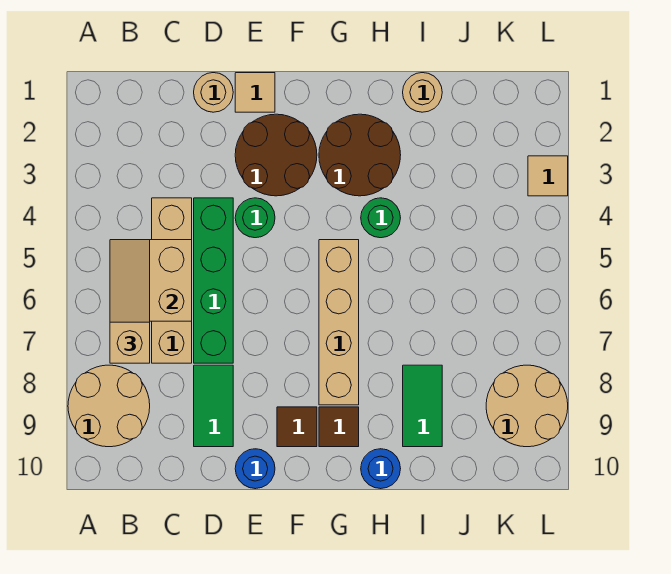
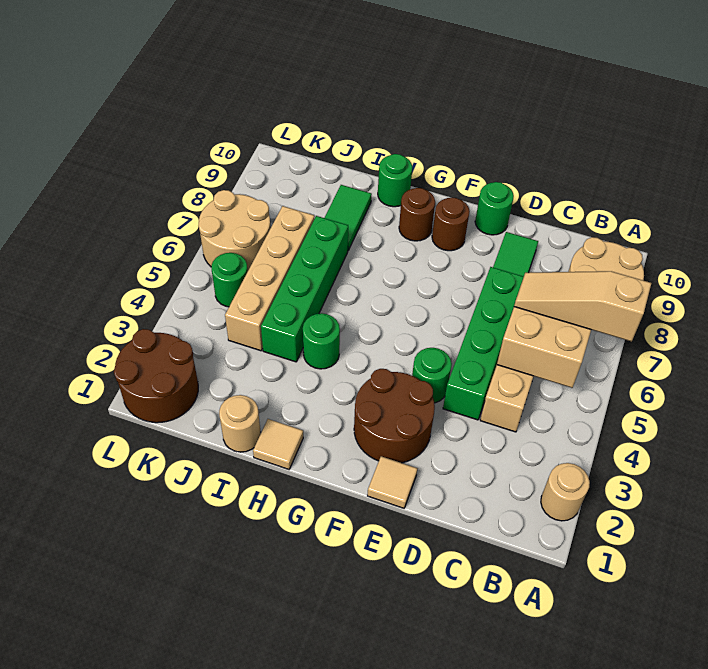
tan slope B5:B7 level 3 top 7 -> tan slope A6:C6 level 3 top A
tan round brick D1 level 1 -> tan round brick A2 level 1
blue round brick E10 level 1 -> green round brick E10 level 1
brown tile F9 level 1 -> brown round brick F9 level 1
brown round brick G2:H3 level 1 -> brown round brick K1:L2 level 1
tan brick G5:G8 level 1 -> tan brick J4:J7 level 1
brown tile G9 level 1 -> brown round brick G9 level 1
blue round brick H10 level 1 -> green round brick H10 level 1
none -> green brick I4:I7 level 1
none -> green round brick K5 level 1
tan round brick K8:L9 level 1 -> tan round brick K6:L7 level 1
tan tile L3 level 1 -> tan tile H1 level 1

